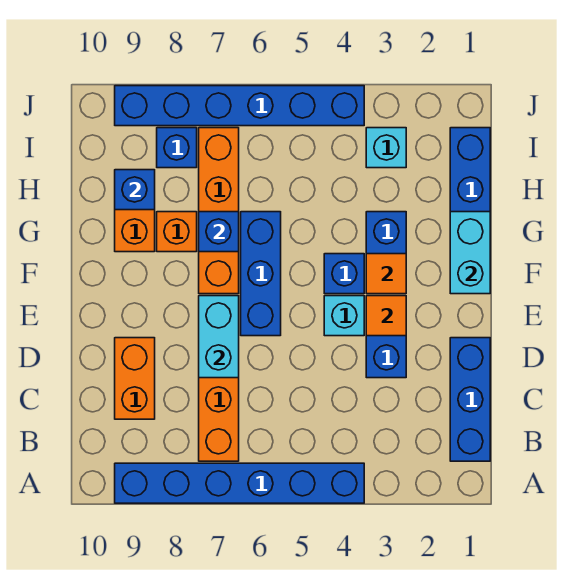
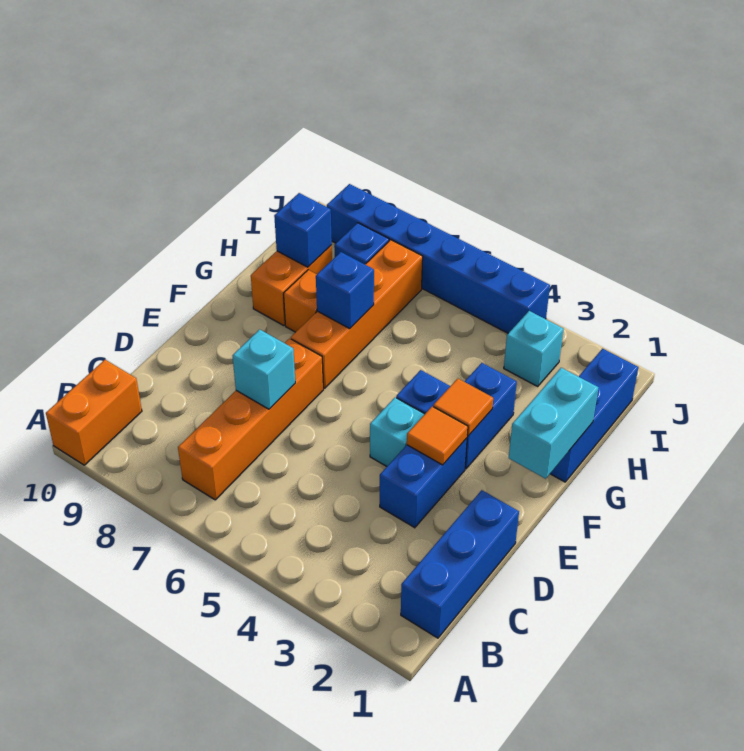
blue brick A4:A9 level 1 -> none
orange brick C9:D9 level 1 -> orange brick A10:B10 level 1
cyan brick D7:E7 level 2 -> cyan brick D7 level 2
blue brick E6:G6 level 1 -> none

